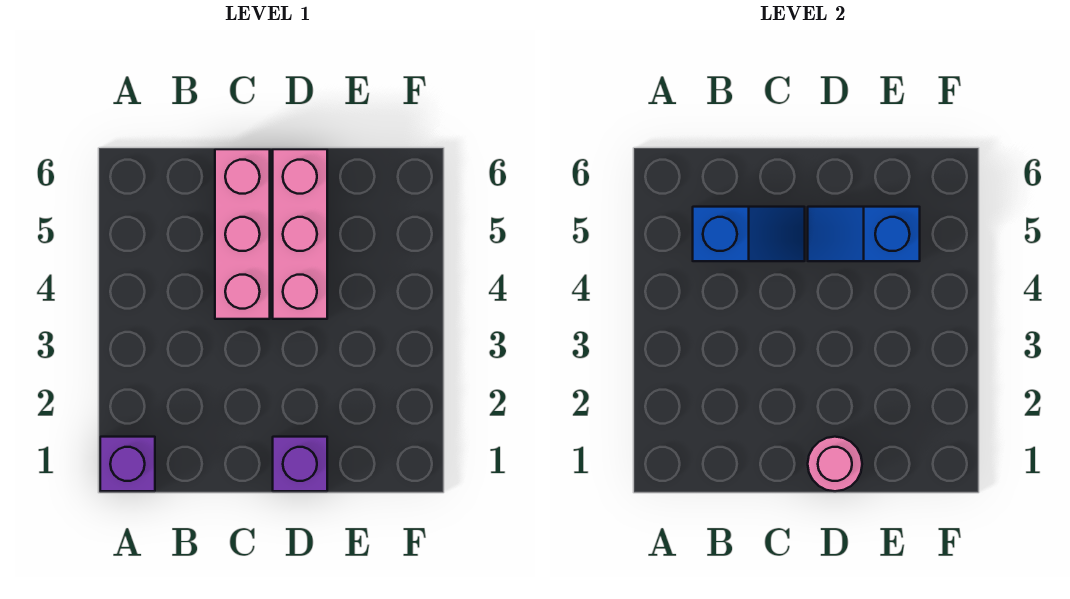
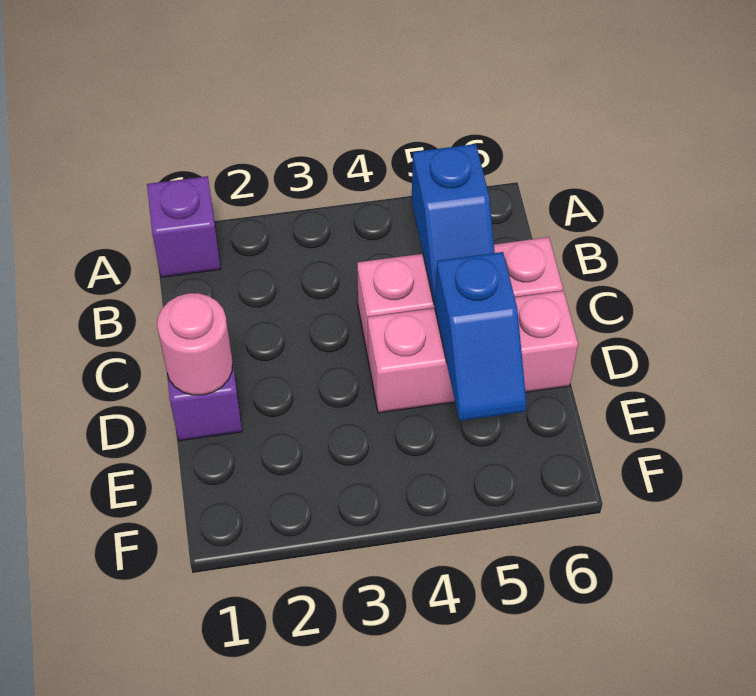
blue slope D5:E5 level 2 top E -> blue slope D5:E5 level 2 top D

